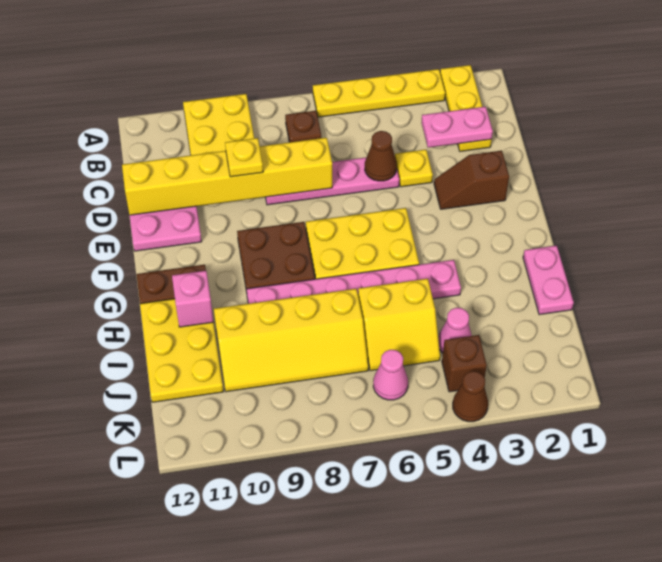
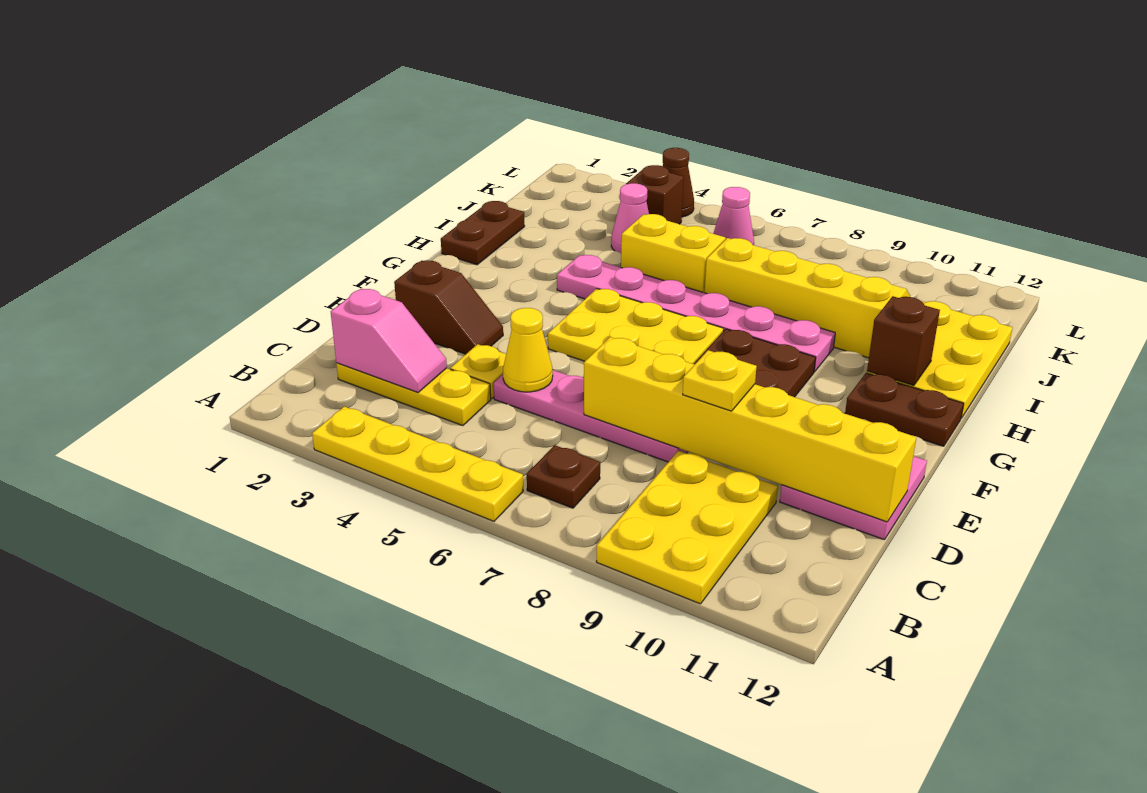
yellow plate A2:C2 level 1 -> yellow plate C2:C4 level 1
pink plate C2:C3 level 2 -> pink slope C2:C3 level 2 top 2
brown cone D5 level 2 -> yellow cone D5 level 2
pink plate H1:I1 level 1 -> brown plate H1:I1 level 1
pink brick H11 level 2 -> brown brick H11 level 2

